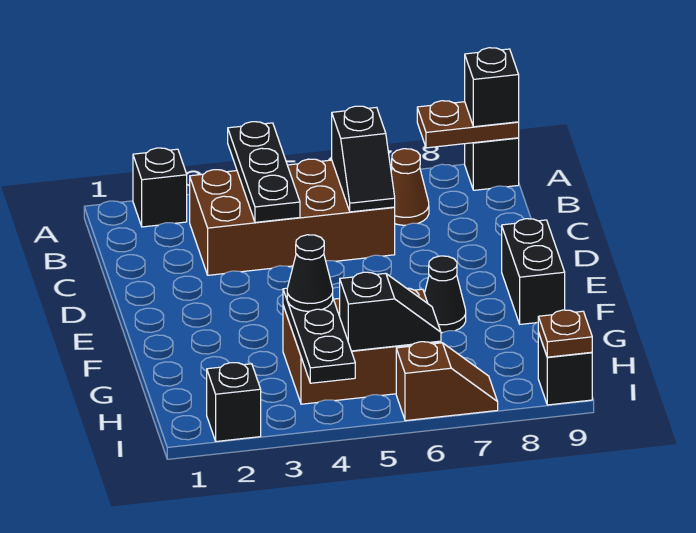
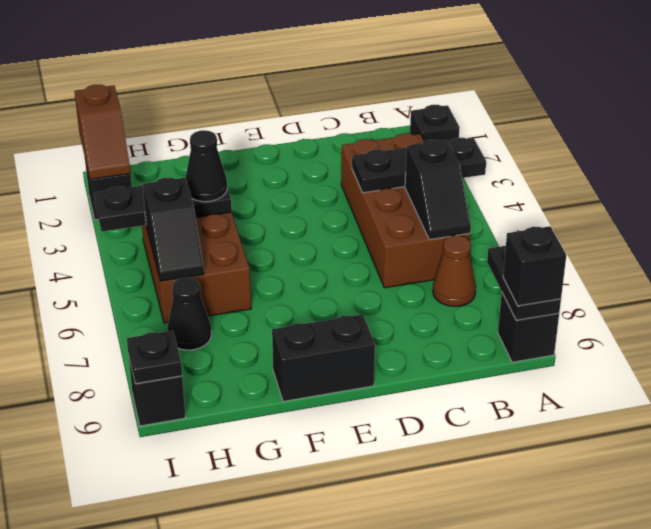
brown plate A8:A9 level 2 -> black plate A8:A9 level 2
black slope B6:C6 level 2 top B -> black slope B5:B6 level 2 top 5
black cone F7 level 1 -> black cone H7 level 1
brown slope I6:I7 level 1 top 6 -> brown slope I1:I2 level 2 top 1
brown plate I9 level 2 -> black plate I9 level 2

